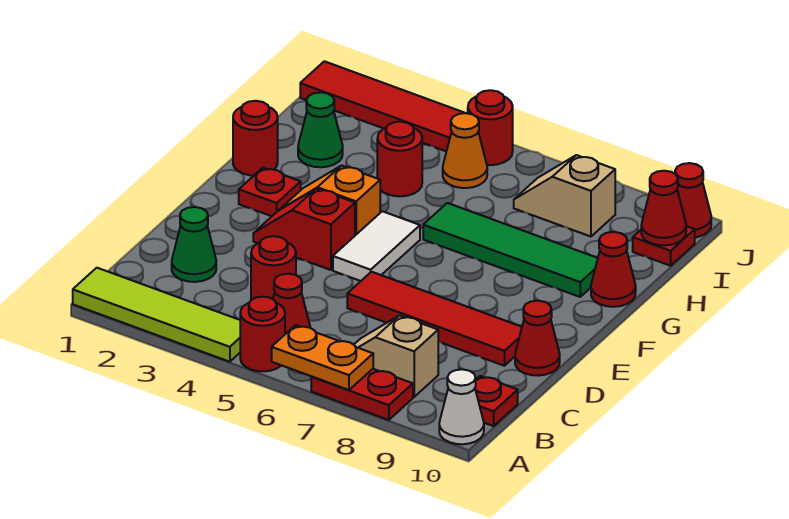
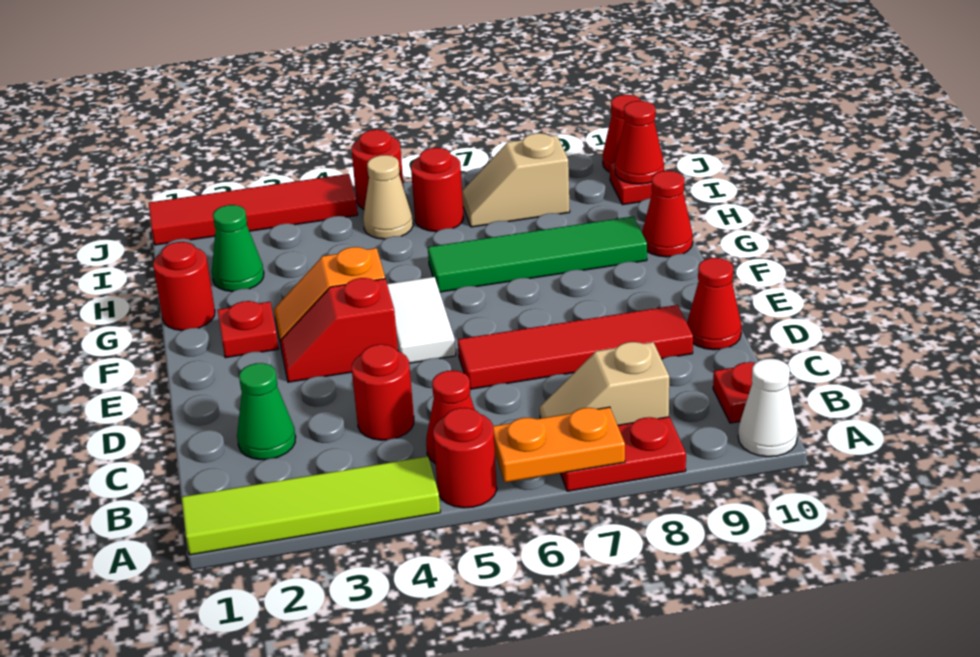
red round brick H4 level 1 -> red round brick I6 level 1
orange cone I5 level 1 -> tan cone I5 level 1

